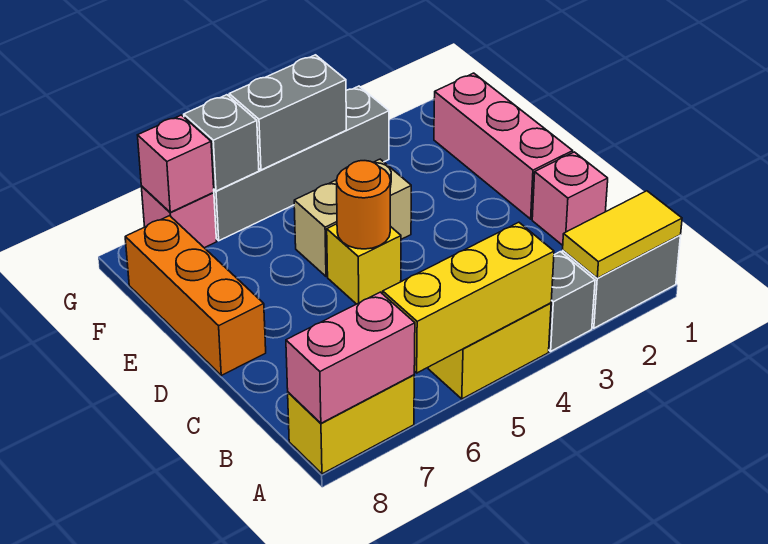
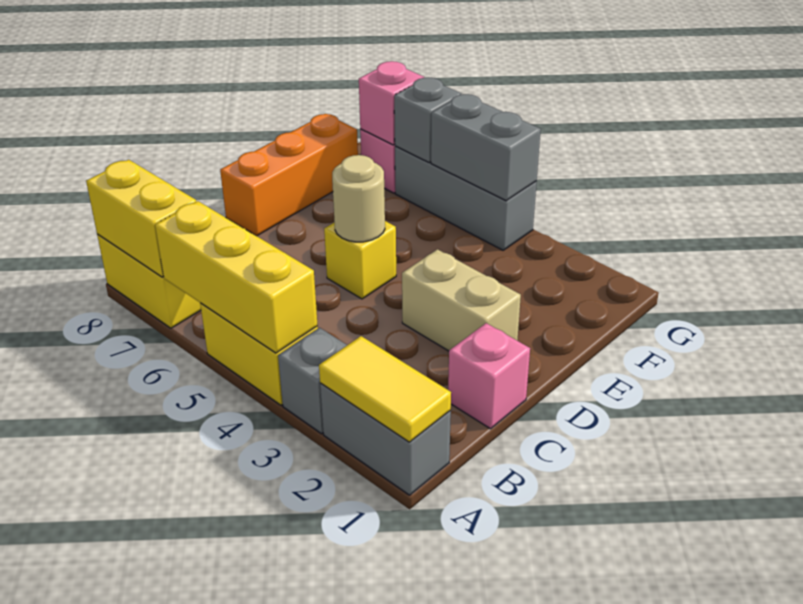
pink brick A7:A8 level 2 -> yellow brick A7:A8 level 2
pink brick D1:F1 level 1 -> none
orange round brick D5 level 2 -> tan round brick D5 level 2
tan brick E4:E5 level 1 -> tan brick D2:D3 level 1
grey brick G3:G6 level 1 -> grey brick G4:G6 level 1

